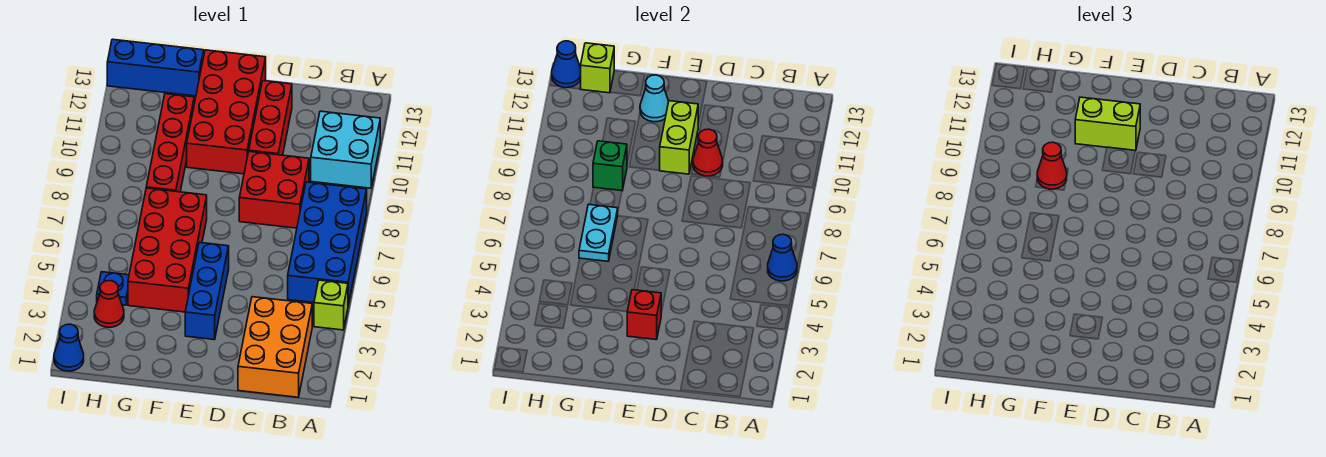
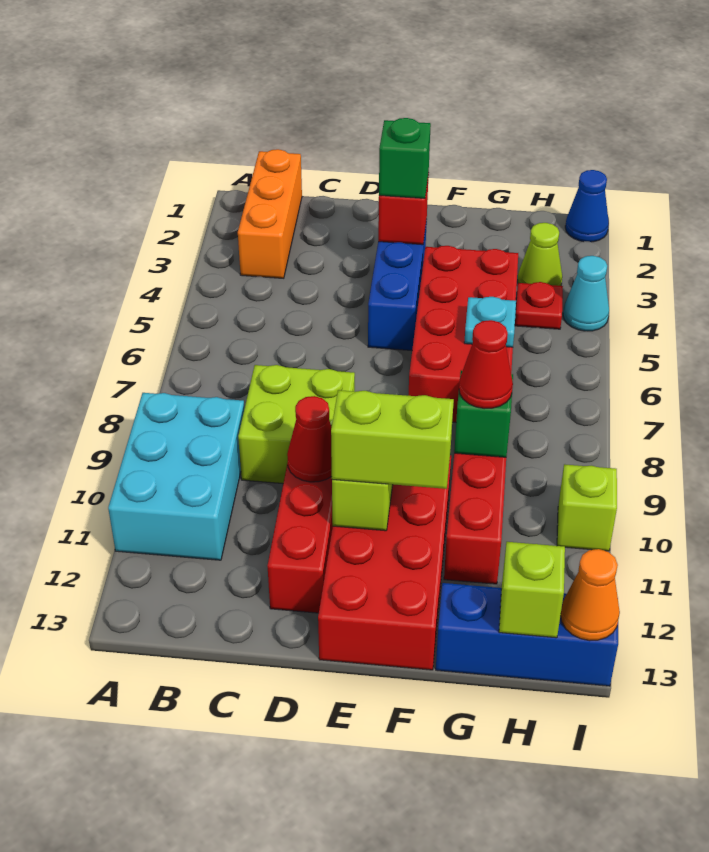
lime brick A4 level 1 -> lime brick I10 level 1
blue brick A5:B8 level 1 -> none
blue cone A6 level 2 -> none
cyan brick A10:B11 level 1 -> cyan brick A9:B11 level 1
orange brick B1:C3 level 1 -> orange brick B1:B3 level 1
red brick C8:D9 level 1 -> lime brick C8:D9 level 1
none -> green brick E3 level 3
cyan cone F12 level 2 -> cyan cone I4 level 1
cyan plate G6:G7 level 2 -> cyan plate G6 level 2
red cone H3 level 1 -> lime cone H3 level 1
blue plate H4 level 1 -> red plate H4 level 1
blue cone I13 level 2 -> orange cone I13 level 2

